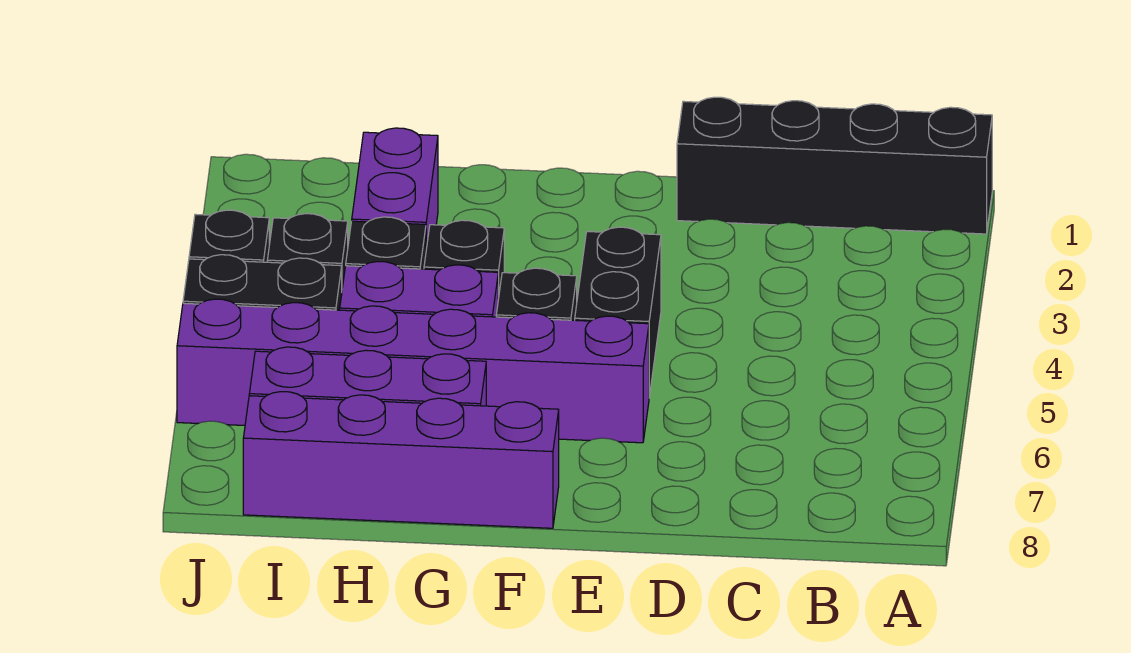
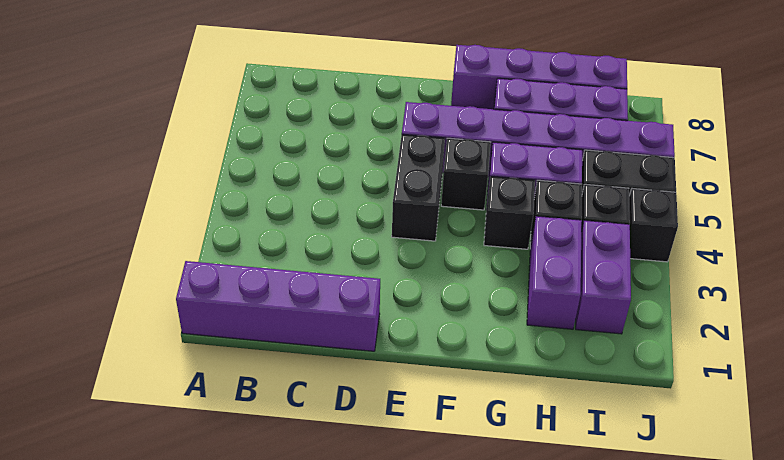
black brick A1:D1 level 1 -> purple brick A1:D1 level 1
none -> purple brick I2:I3 level 1

